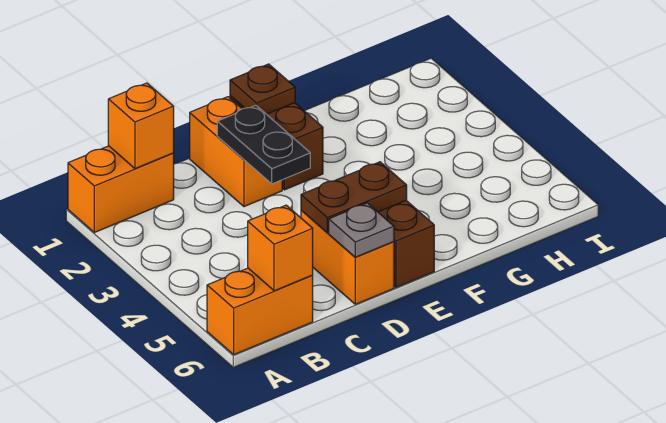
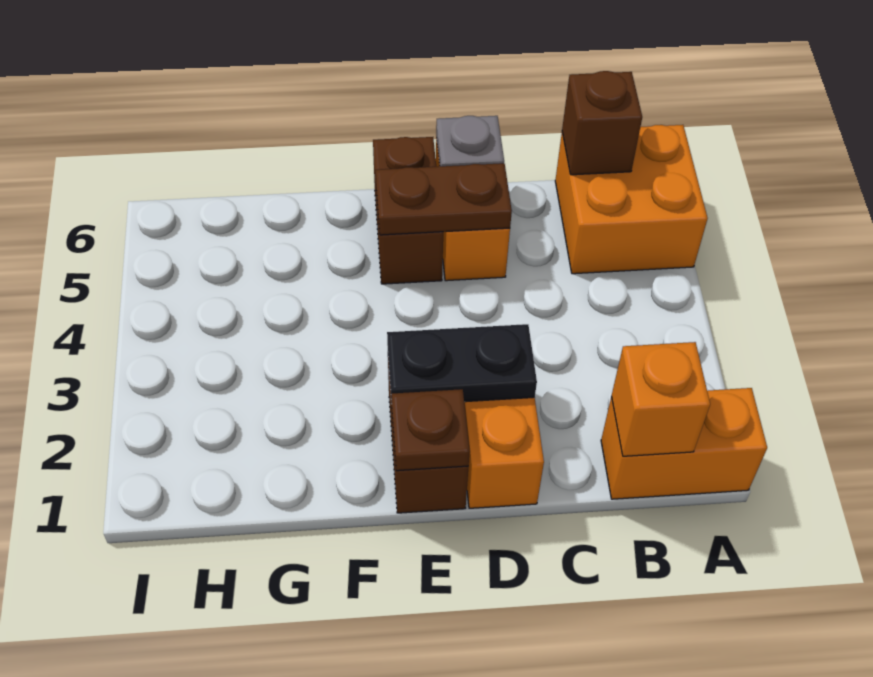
orange brick A6:B6 level 1 -> orange brick A5:B6 level 1
orange brick B6 level 2 -> brown brick B6 level 2
black plate D2:D3 level 2 -> black plate D2:E2 level 2

